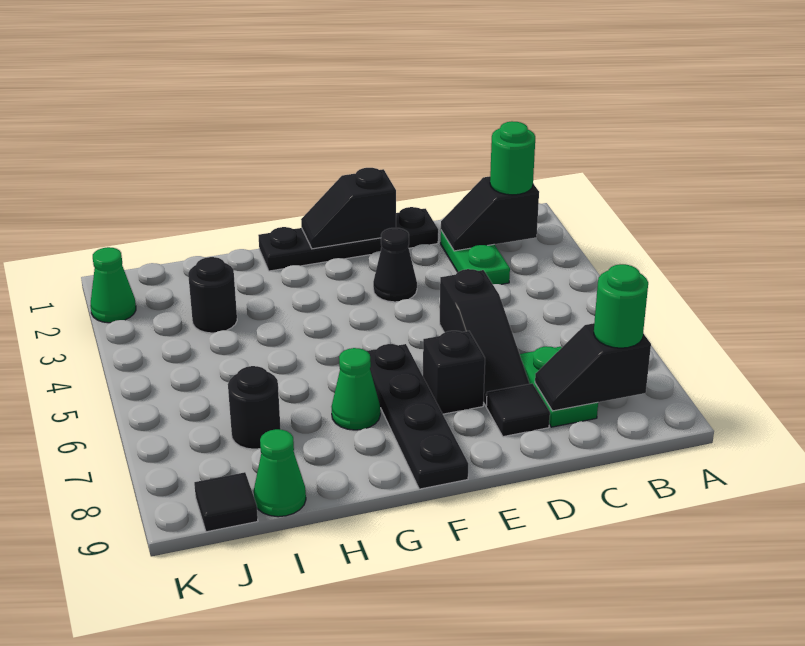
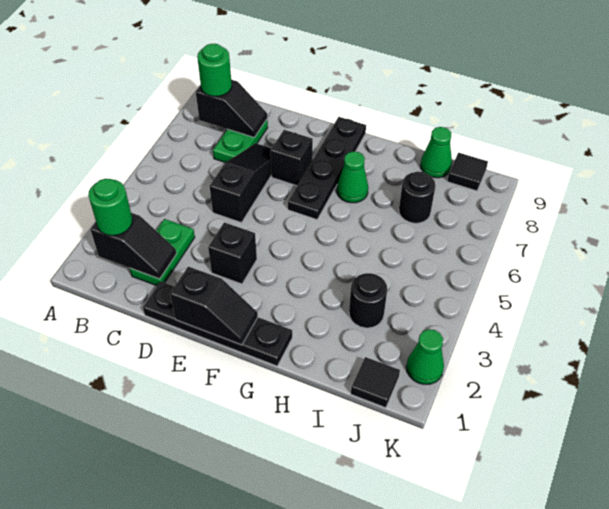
black tile D8 level 1 -> black tile J1 level 1
black cone E3 level 1 -> black brick E3 level 1

